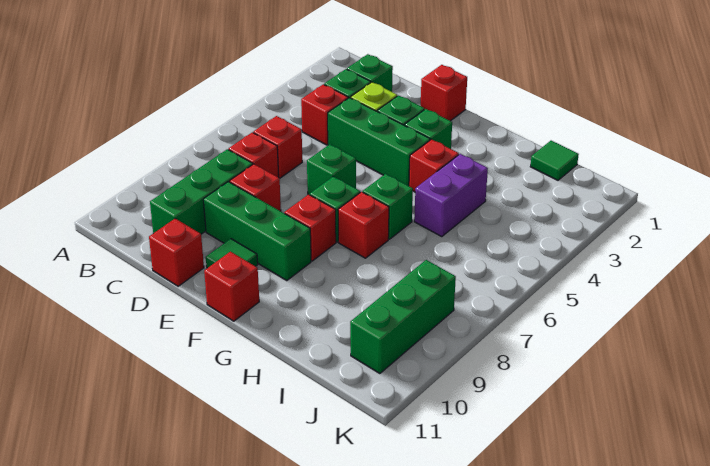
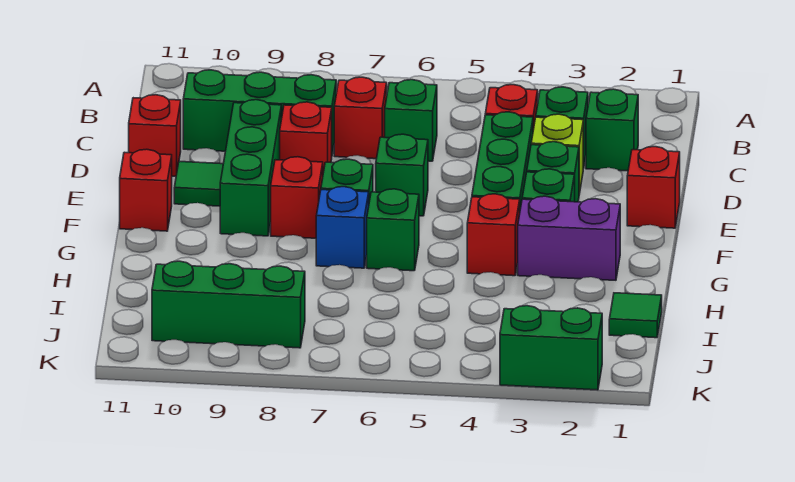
red brick C6 level 1 -> green brick C6 level 1
red brick G7 level 1 -> blue brick G7 level 1
purple brick H4:H5 level 1 -> purple brick G2:G3 level 1
none -> green brick K2:K3 level 1

